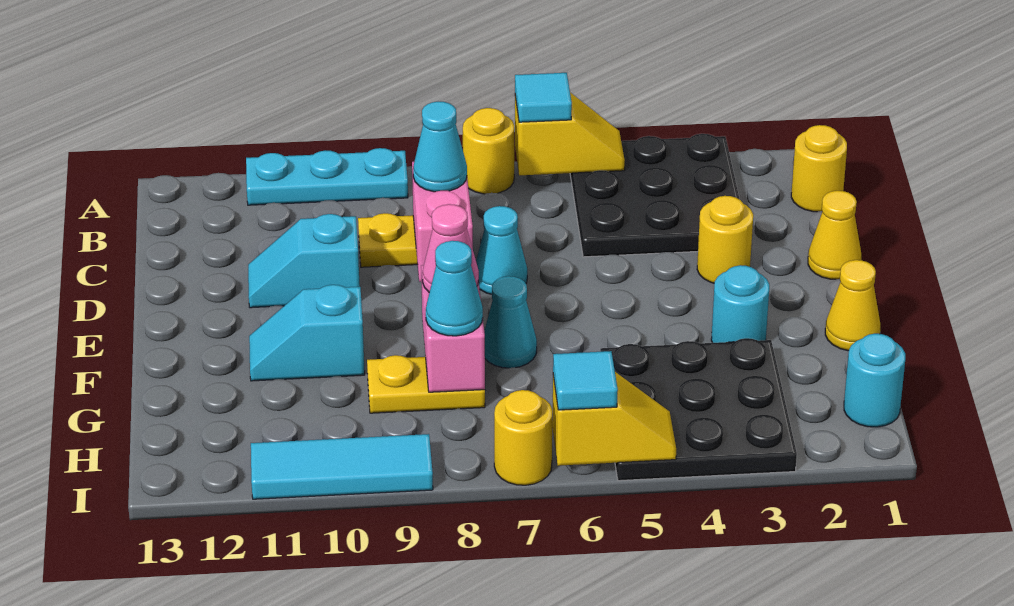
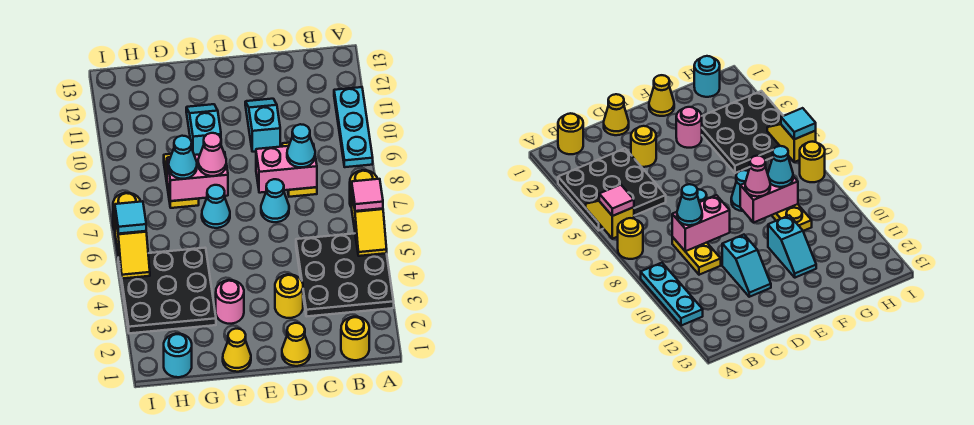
cyan tile A6 level 3 -> pink tile A6 level 3
cyan round brick F3 level 1 -> pink round brick F3 level 1
cyan tile I9:I11 level 1 -> none

